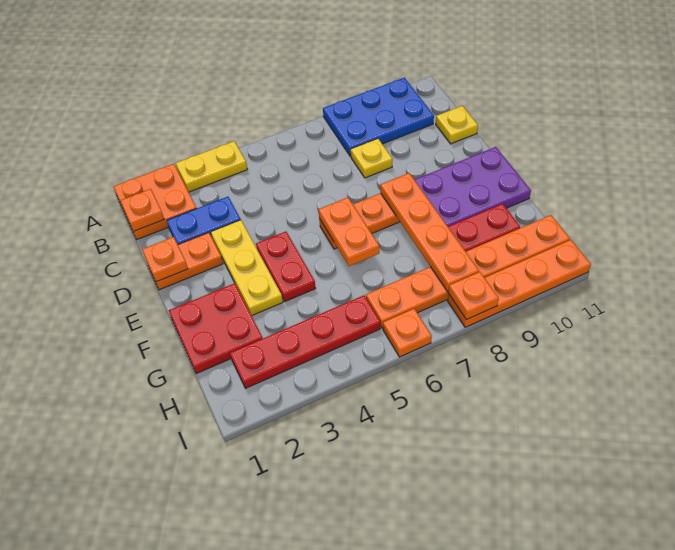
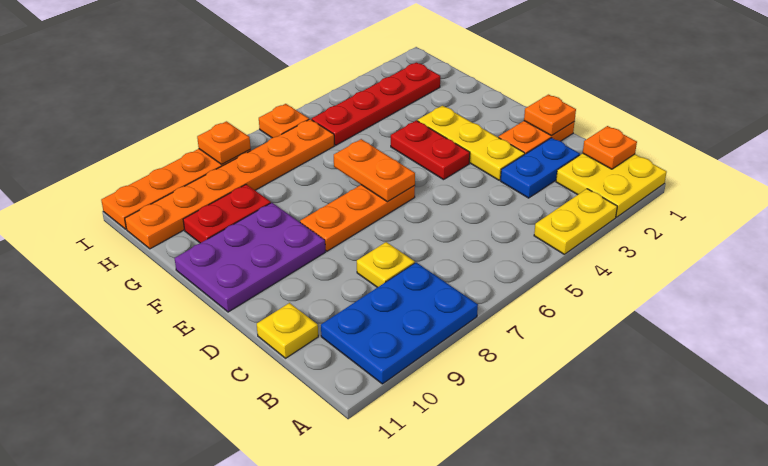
orange plate A1:B2 level 1 -> yellow plate A1:B2 level 1
orange plate E8:H8 level 2 -> none
red plate F1:G2 level 1 -> none

